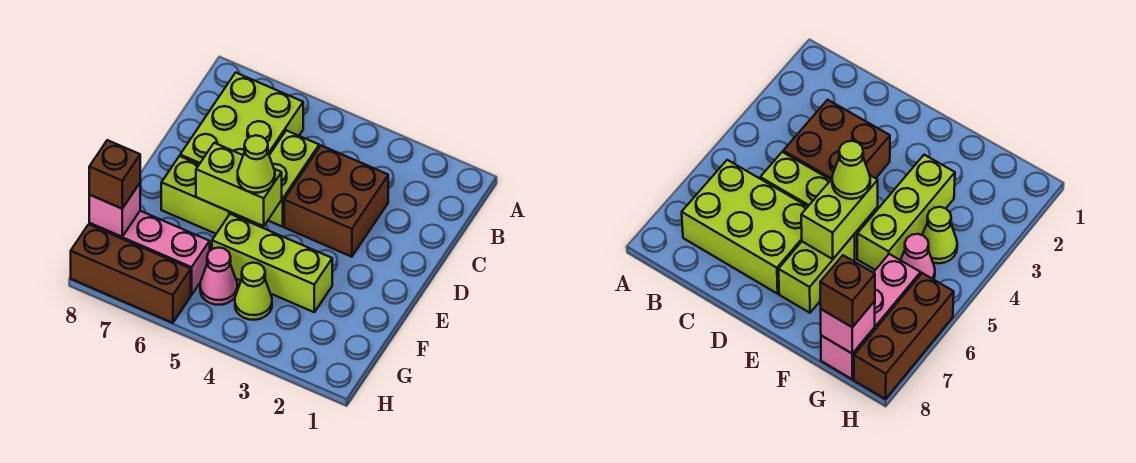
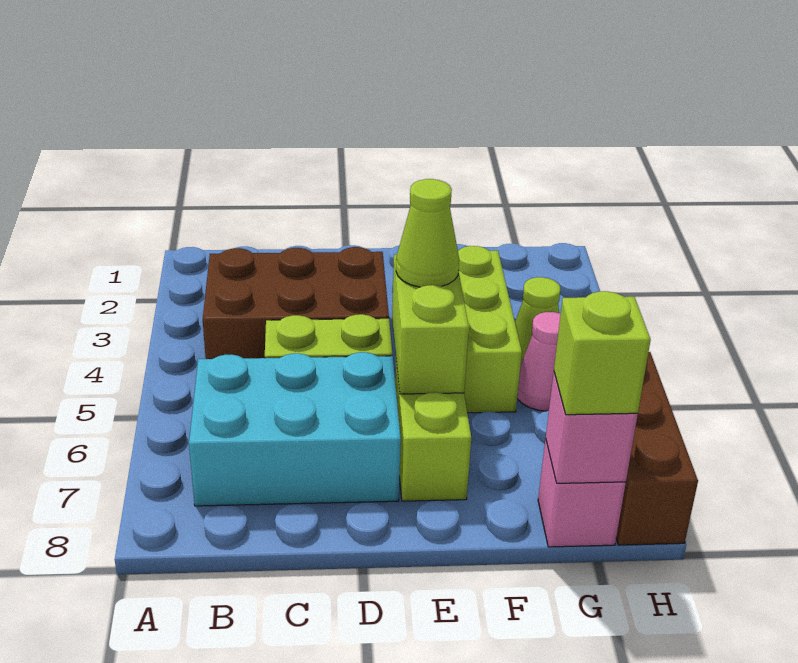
lime brick B6:D7 level 1 -> cyan brick B6:D7 level 1
brown brick C3:D4 level 1 -> brown brick B3:D4 level 1
pink brick G6:G8 level 1 -> pink brick G8 level 1
brown brick G8 level 3 -> lime brick G8 level 3

